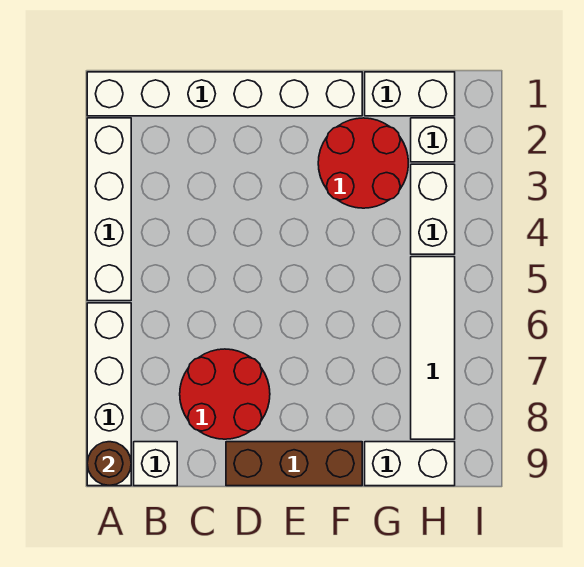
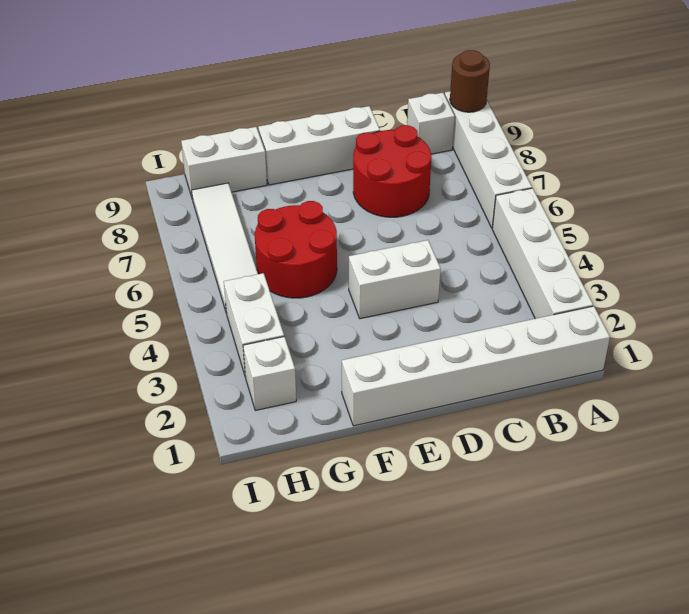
brown brick D9:F9 level 1 -> white brick D9:F9 level 1
red round brick F2:G3 level 1 -> red round brick F5:G6 level 1
white brick G1:H1 level 1 -> white brick D4:E4 level 1

